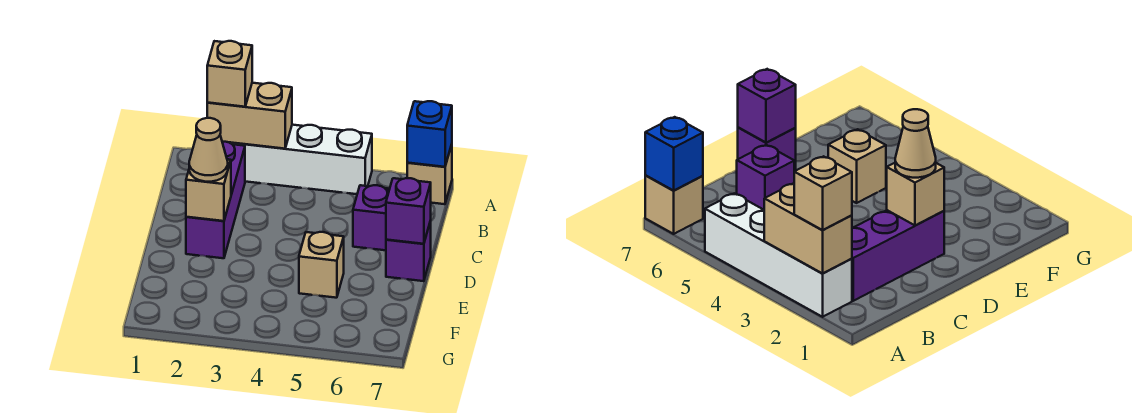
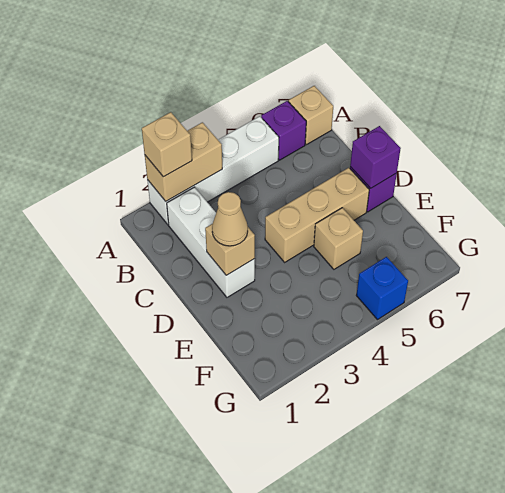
blue brick A7 level 2 -> blue brick G5 level 1
purple brick B2:D2 level 1 -> white brick B2:D2 level 1
purple brick C6 level 1 -> purple brick A6 level 1
none -> tan brick D4:D6 level 1

